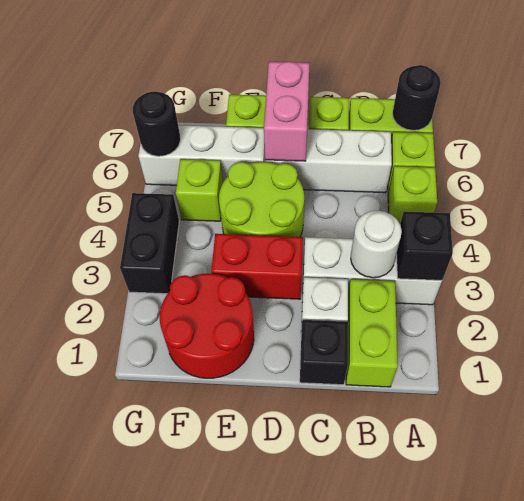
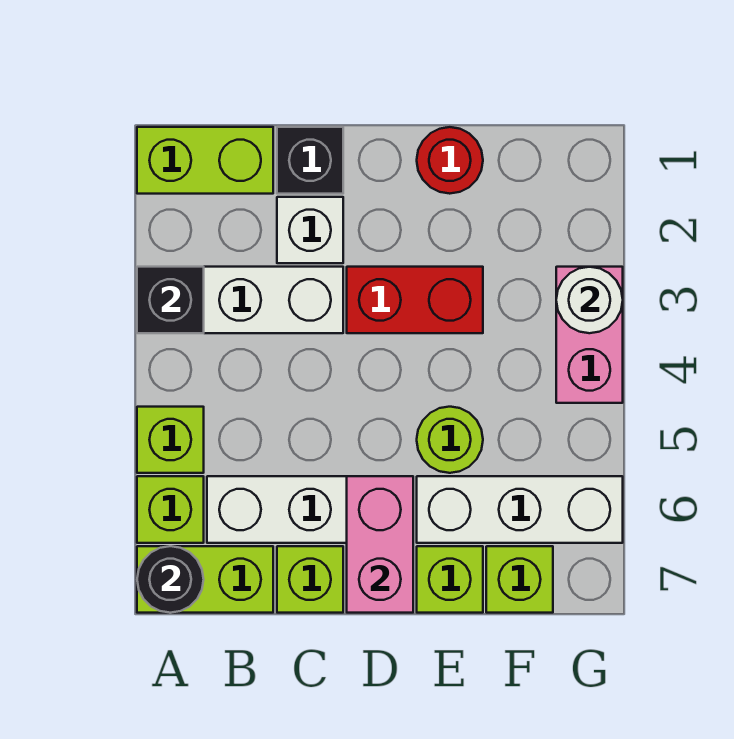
lime brick B1:B2 level 1 -> lime brick A1:B1 level 1
white round brick B3 level 2 -> white round brick G3 level 2
lime round brick D4:E5 level 1 -> lime round brick E5 level 1
red round brick E1:F2 level 1 -> red round brick E1 level 1
lime brick F5 level 1 -> lime brick F7 level 1
black brick G3:G4 level 1 -> pink brick G3:G4 level 1
black round brick G6 level 2 -> none

